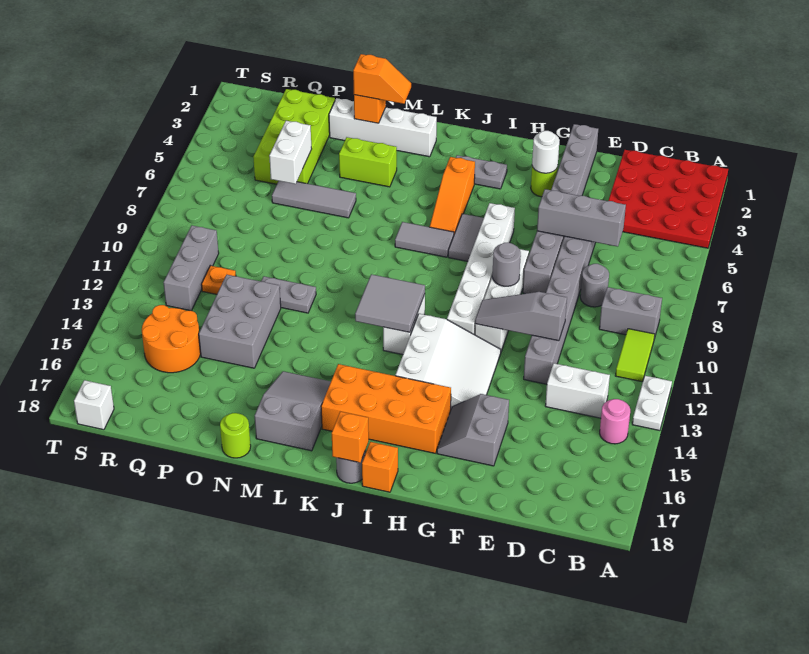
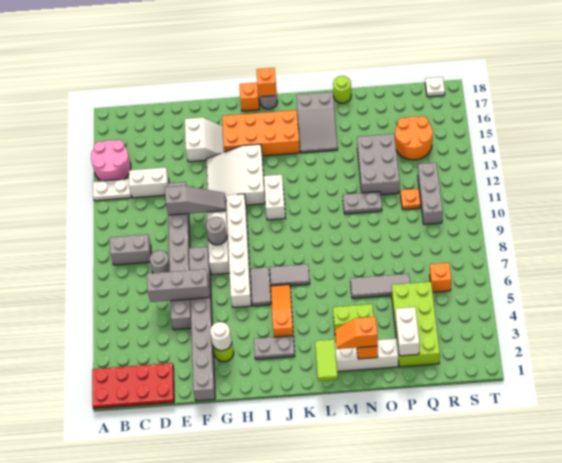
red plate A1:D4 level 1 -> red plate A1:D2 level 1
white plate A12:A13 level 1 -> white plate A13:B13 level 1
lime tile B10:B11 level 1 -> lime tile L1:L2 level 2
pink round brick B14 level 1 -> pink round brick A14:B15 level 1
grey slope F15:G16 level 1 top F -> white slope F15:G16 level 1 top F
grey tile J11:K12 level 2 -> none
white brick P5:P6 level 2 -> white brick P2:P3 level 2
none -> orange brick R6 level 1
white brick S18 level 1 -> white plate S18 level 1

